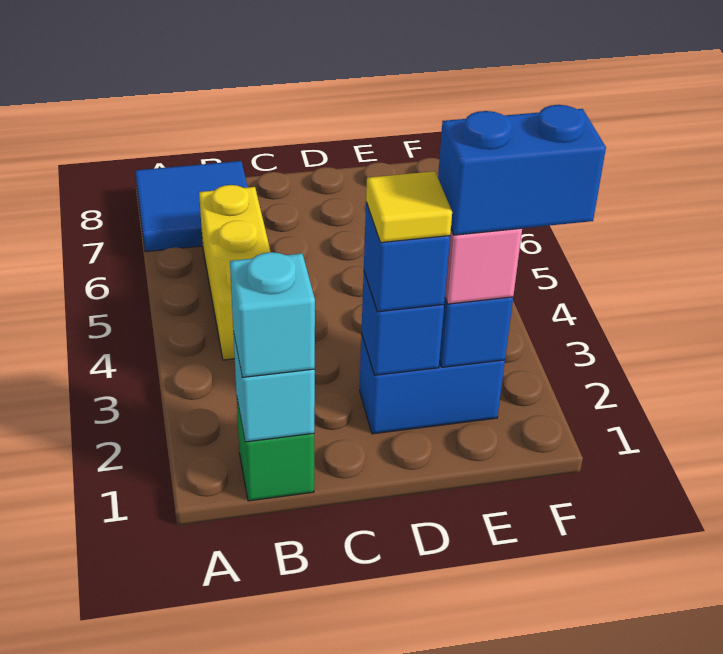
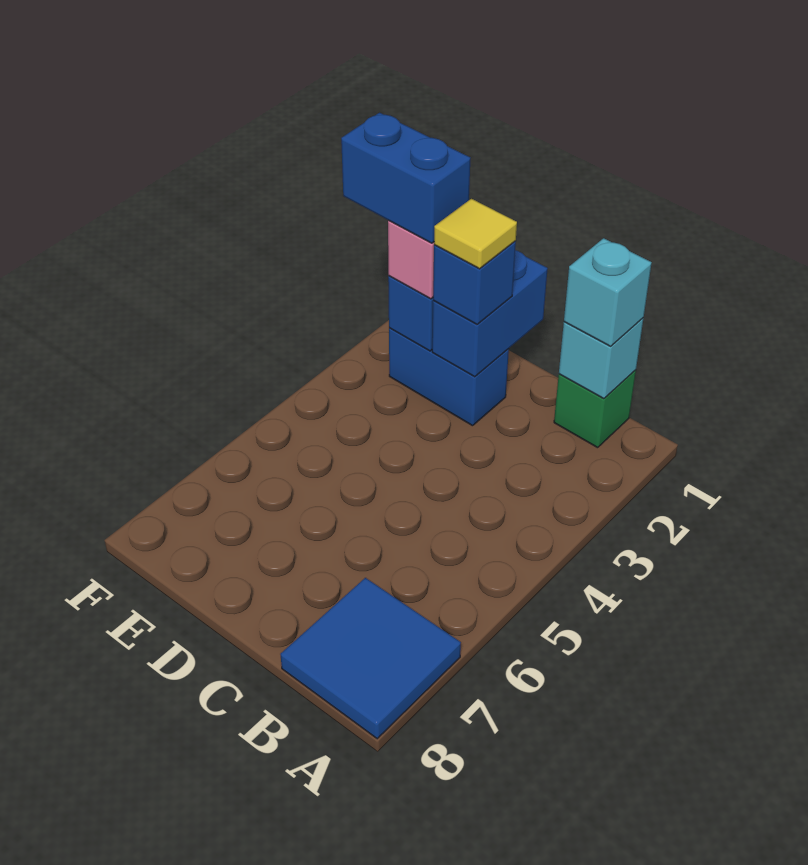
yellow brick B4:B6 level 1 -> none
blue brick D2 level 2 -> blue brick D1:D2 level 2

